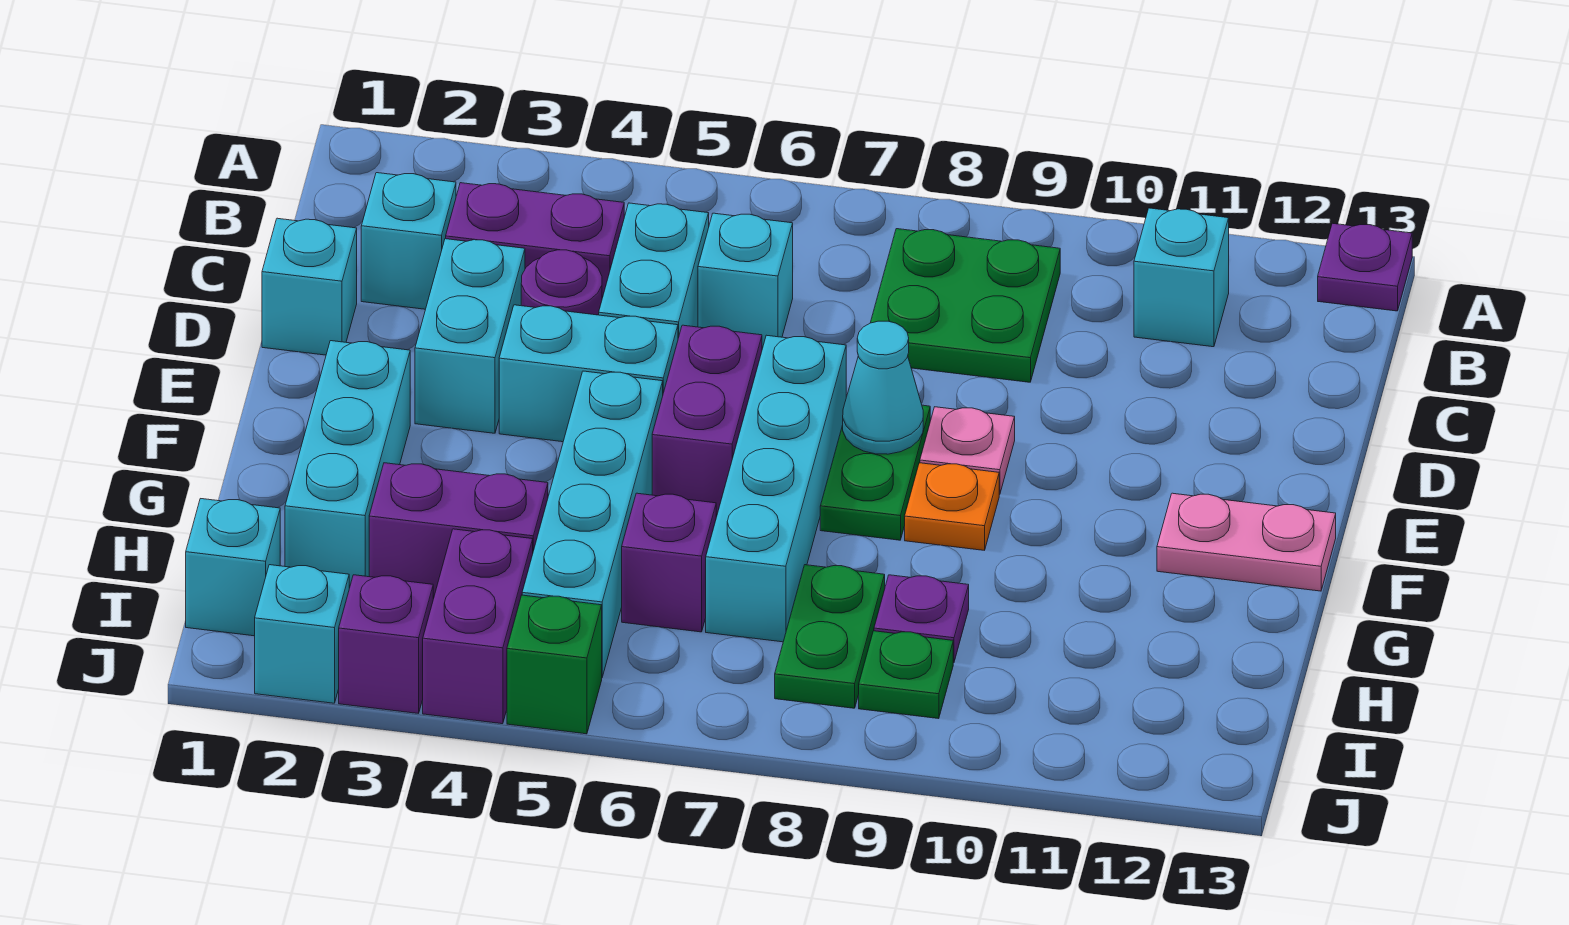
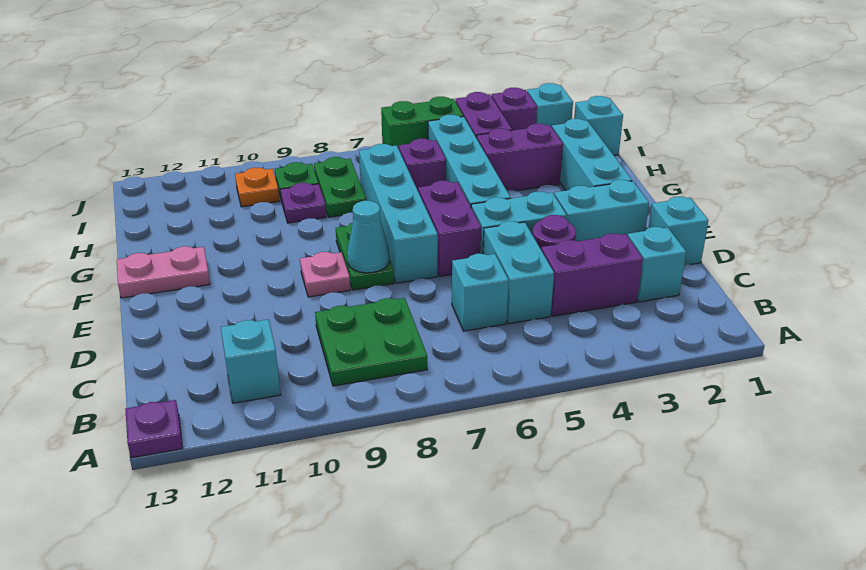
cyan brick D3:E3 level 1 -> cyan brick E2:E3 level 1
orange plate F9 level 1 -> orange plate I10 level 1
green brick J5 level 1 -> green brick J5:J6 level 1

